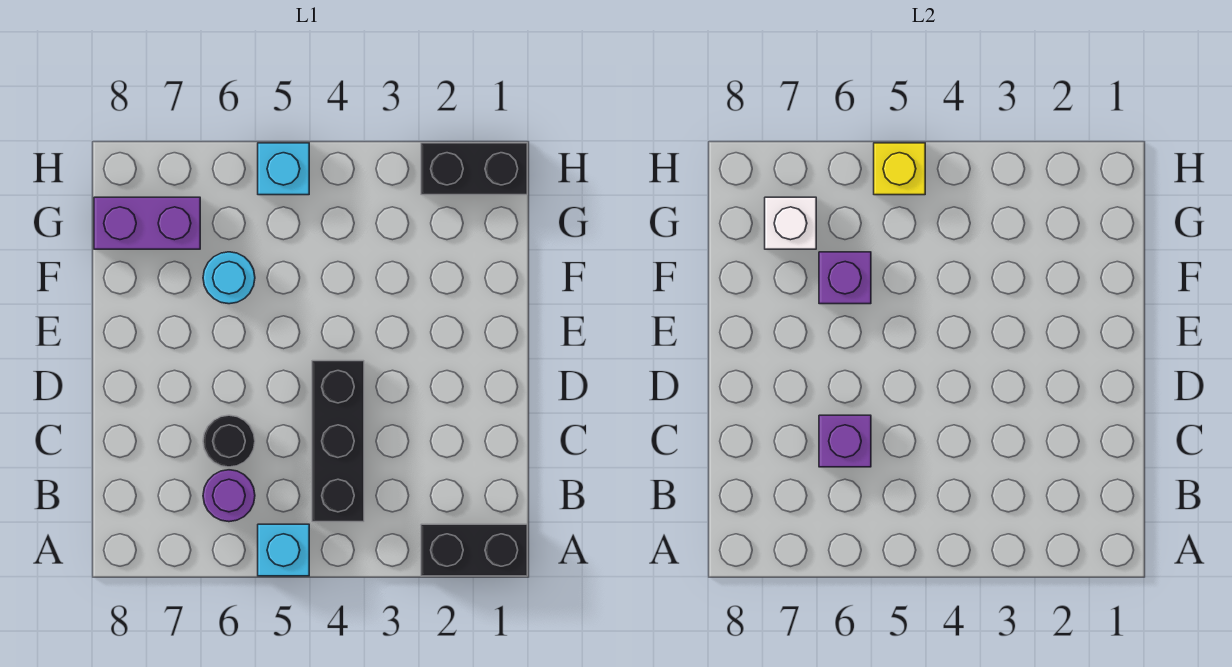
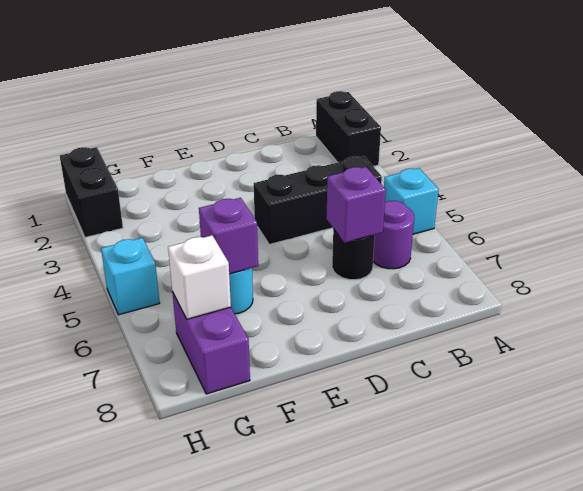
yellow brick H5 level 2 -> none

